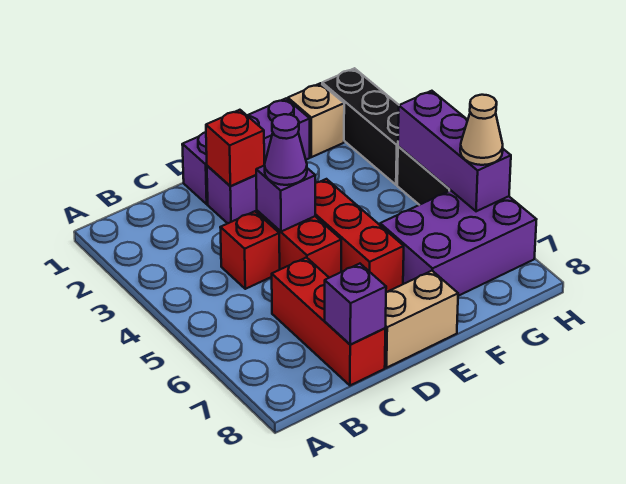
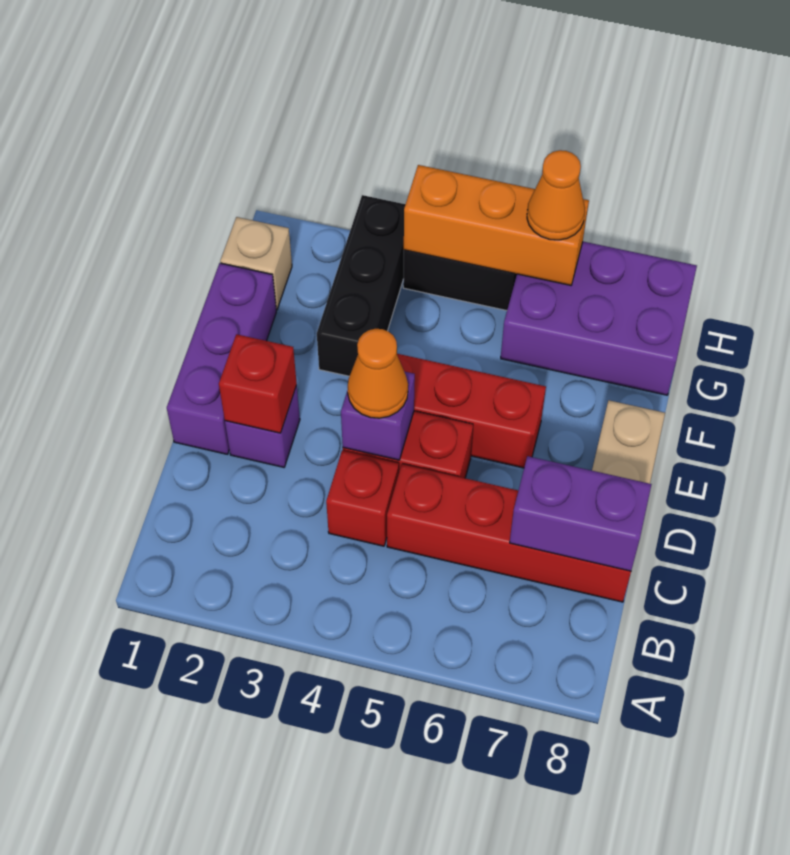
red brick C6:C8 level 1 -> red brick C5:C8 level 1
purple brick C8 level 2 -> purple brick C7:C8 level 2
purple cone D4 level 3 -> orange cone D4 level 3
purple brick F6:H7 level 1 -> purple brick G6:H8 level 1
black brick H1:H3 level 1 -> black brick F3:H3 level 1
purple brick H4:H6 level 2 -> orange brick H4:H6 level 2
tan cone H6 level 3 -> orange cone H6 level 3

